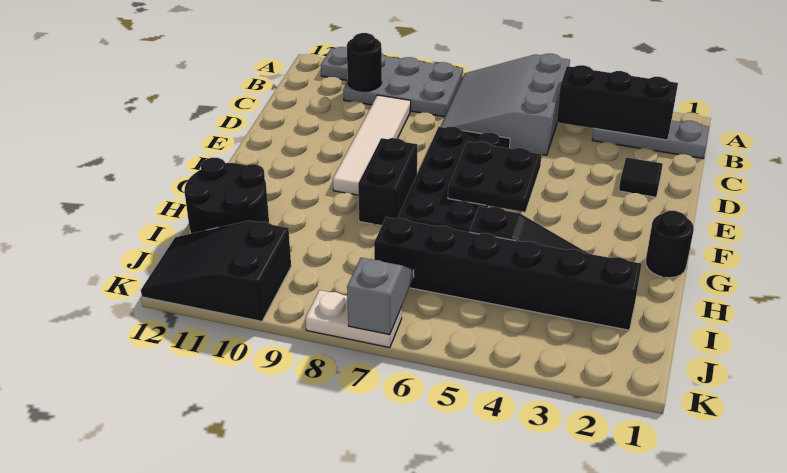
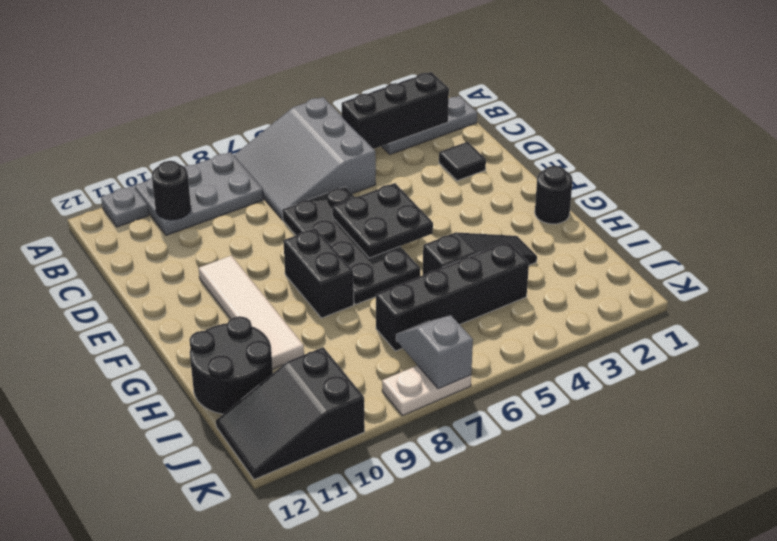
white tile C9:F9 level 1 -> white tile E10:H10 level 1
black brick I2:I7 level 1 -> black brick I4:I7 level 1

